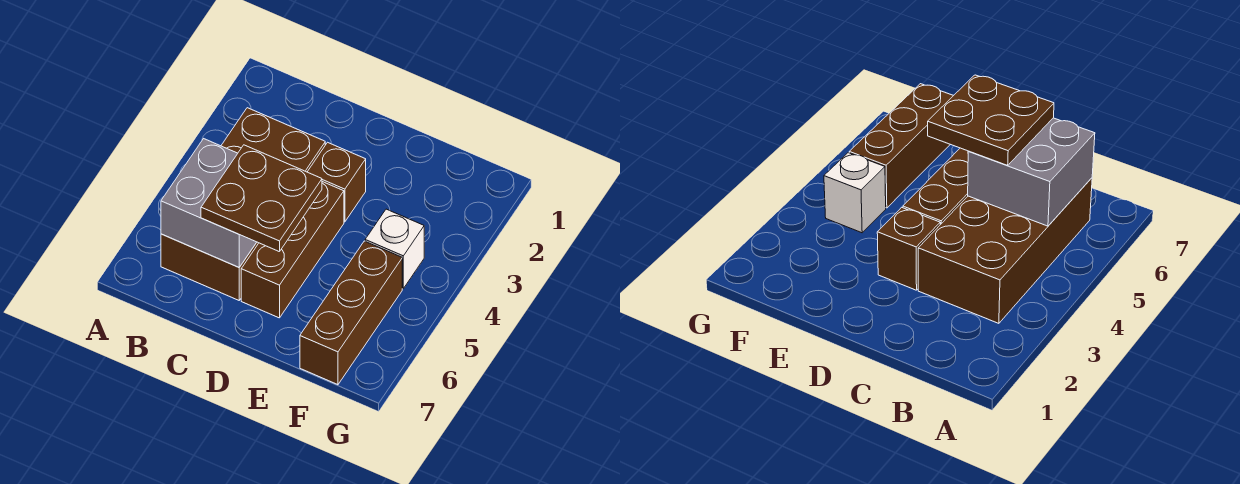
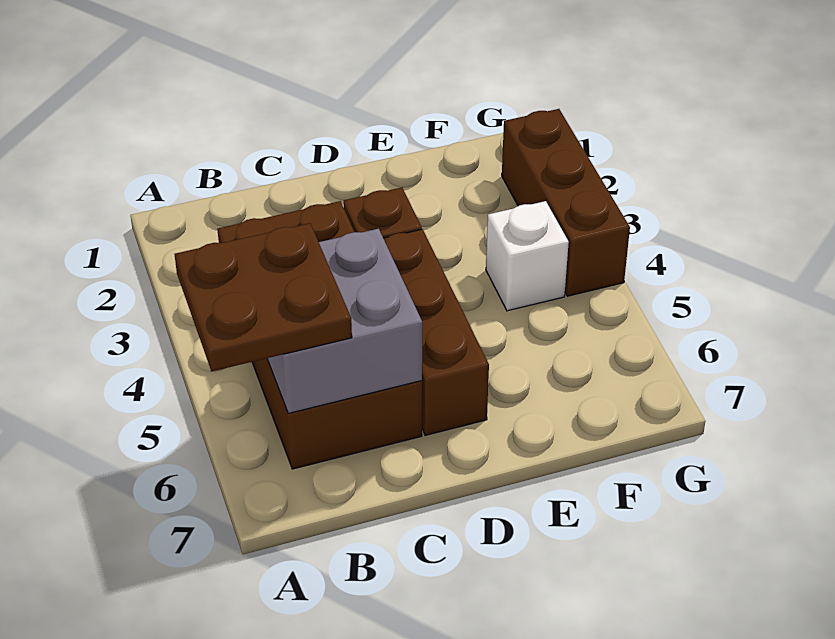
brown plate C5:D6 level 3 -> brown plate A5:B6 level 3
brown brick F5:F7 level 1 -> brown brick G2:G4 level 1

